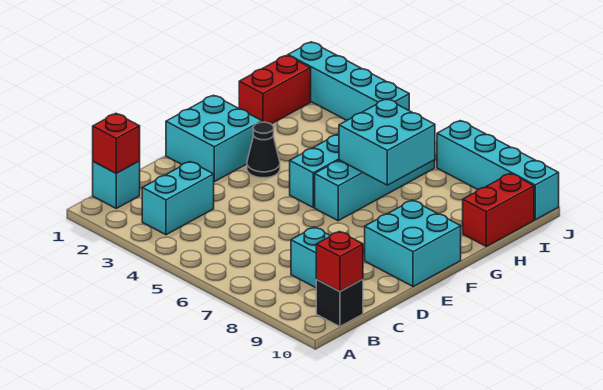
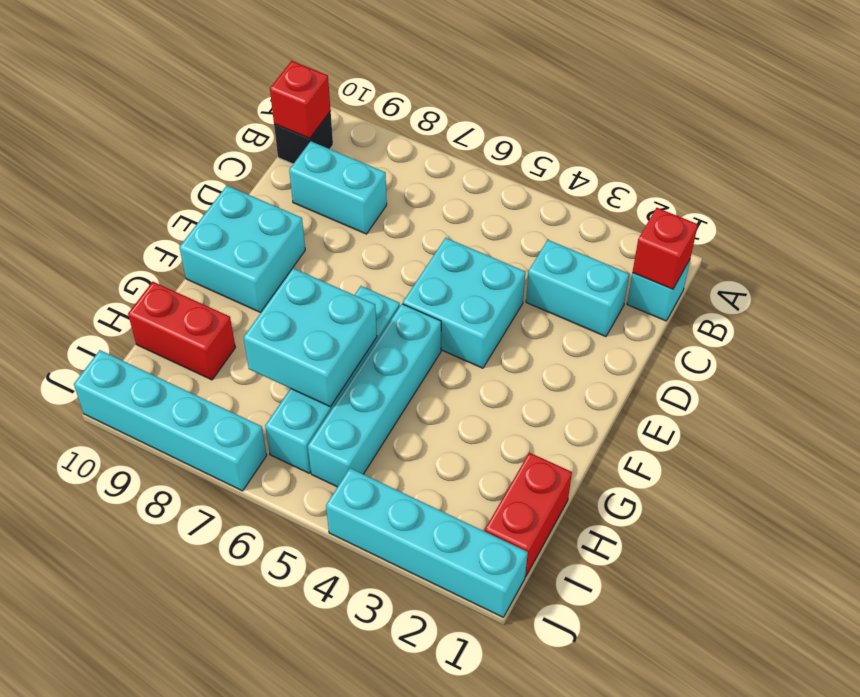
cyan brick B3:C3 level 1 -> cyan brick C2:C3 level 1
cyan brick E1:F2 level 1 -> cyan brick D4:E5 level 1
black cone F3 level 1 -> none
red brick H10:I10 level 1 -> red brick H9:H10 level 1

